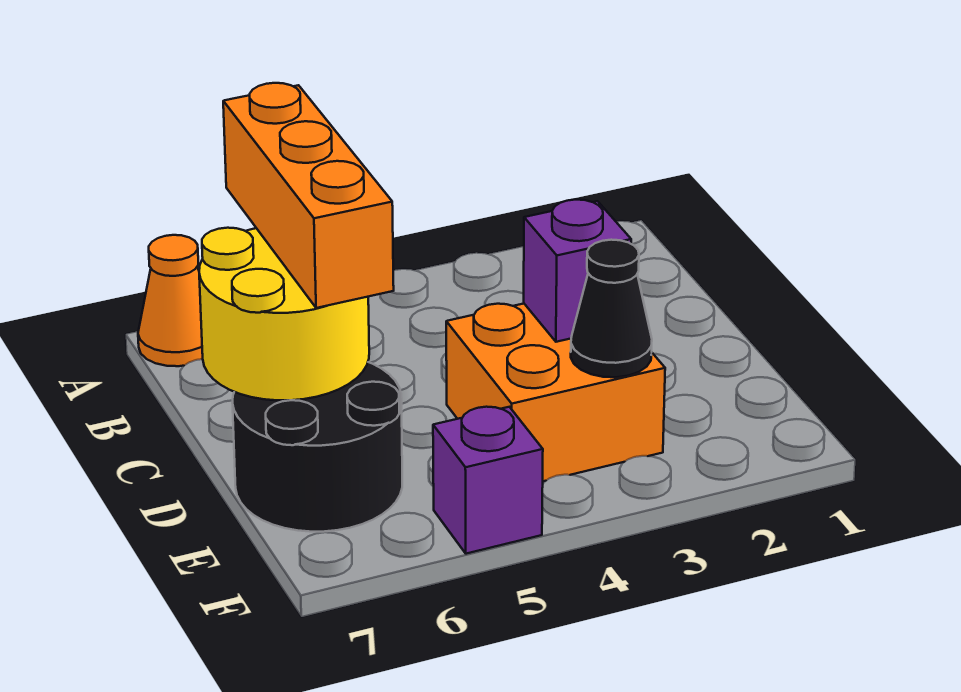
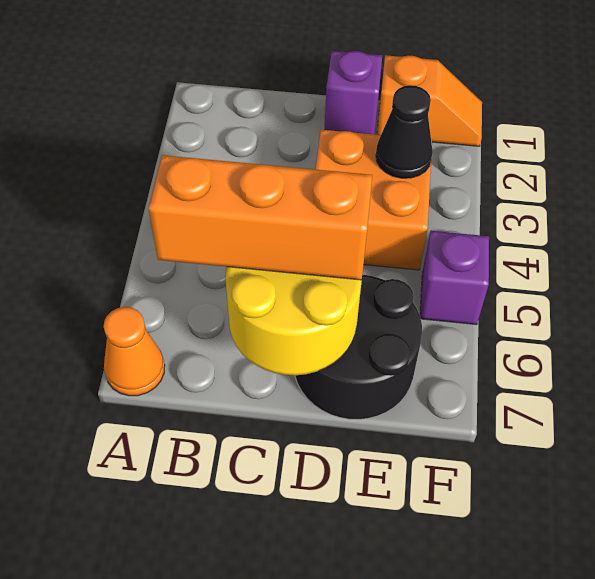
purple brick D3 level 2 -> purple brick D1 level 1
none -> orange slope E1:F1 level 1 top E

